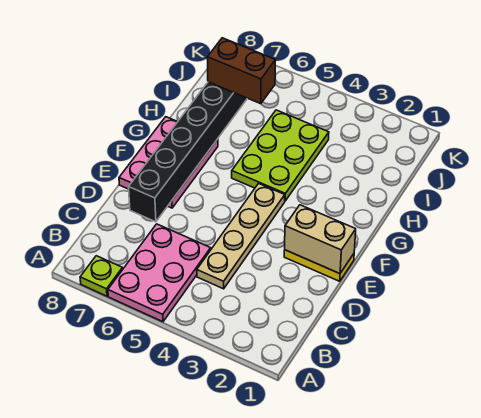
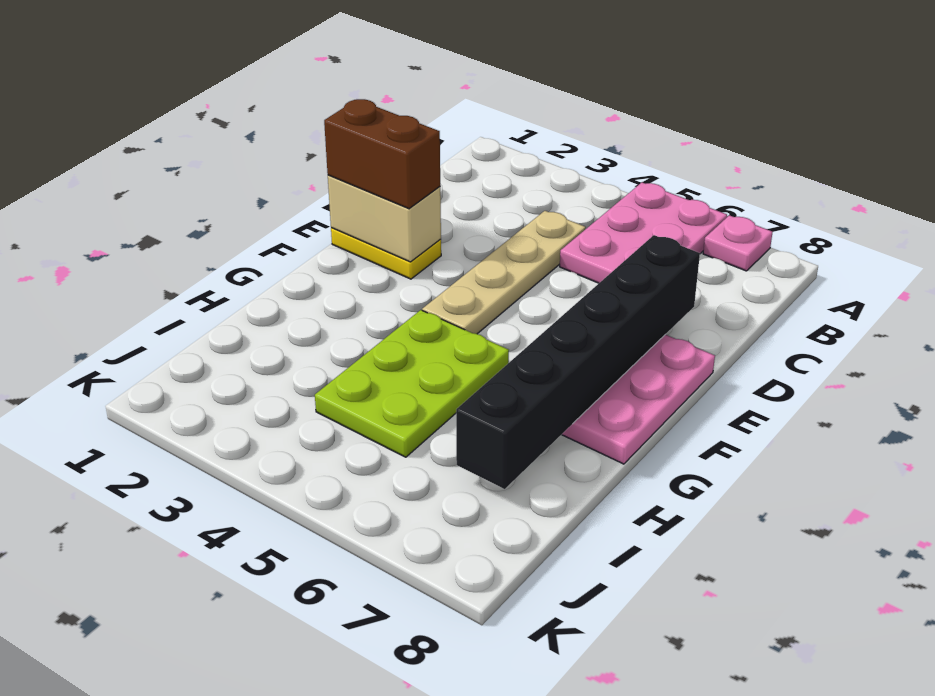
lime plate A7 level 1 -> pink plate A7 level 1
brown brick I6:I7 level 3 -> brown brick E1:E2 level 3

